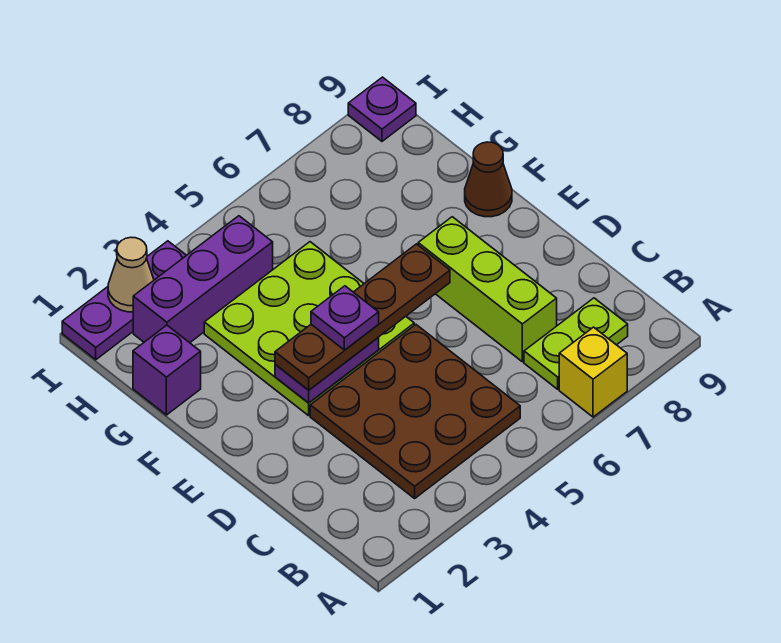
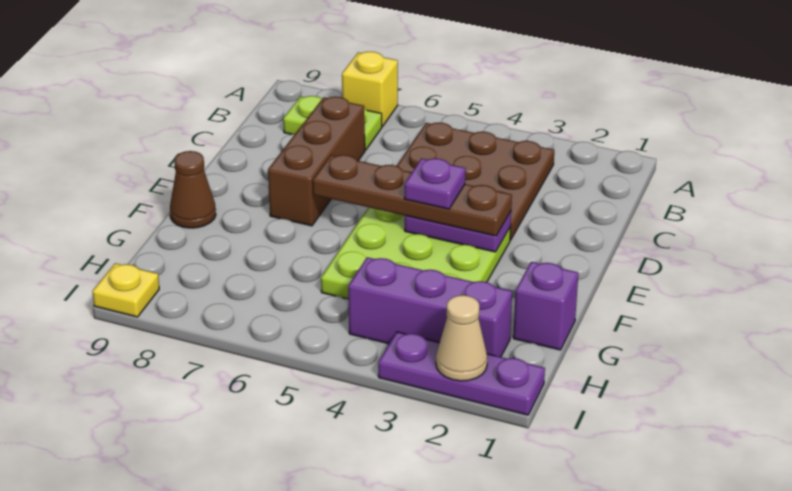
lime brick C7:E7 level 1 -> brown brick C7:E7 level 1
purple plate I9 level 1 -> yellow plate I9 level 1

